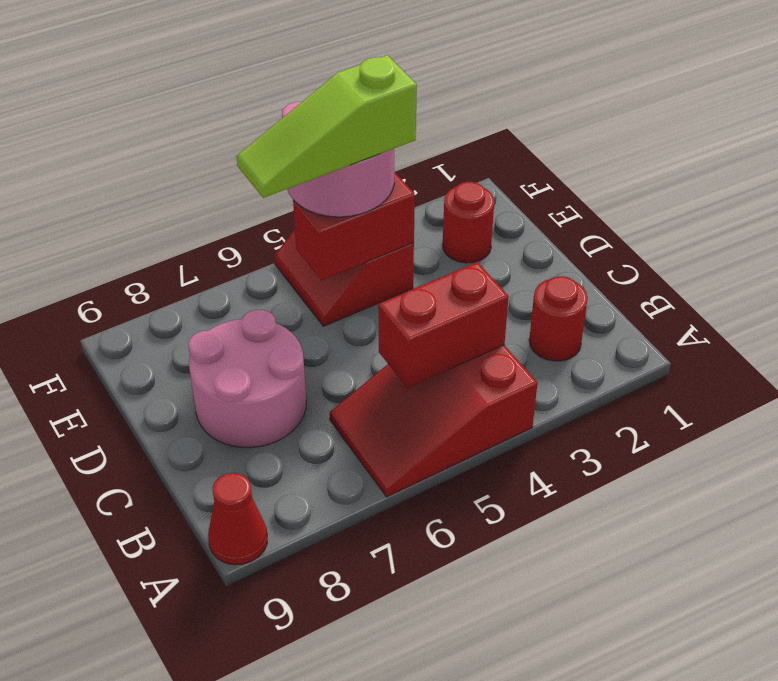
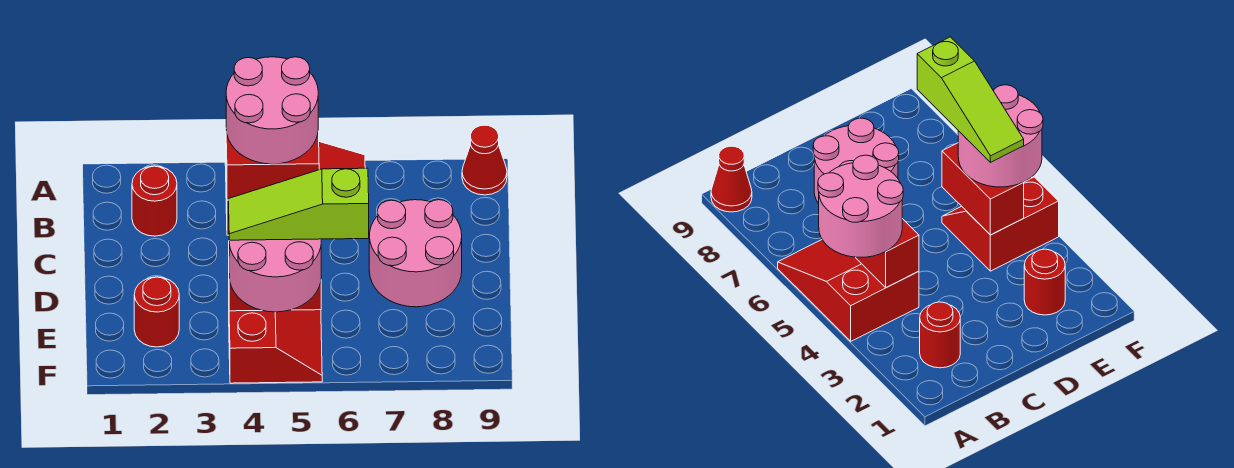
none -> pink round brick A4:B5 level 3
lime slope E4:E6 level 4 top 4 -> lime slope E4:E6 level 4 top 6

